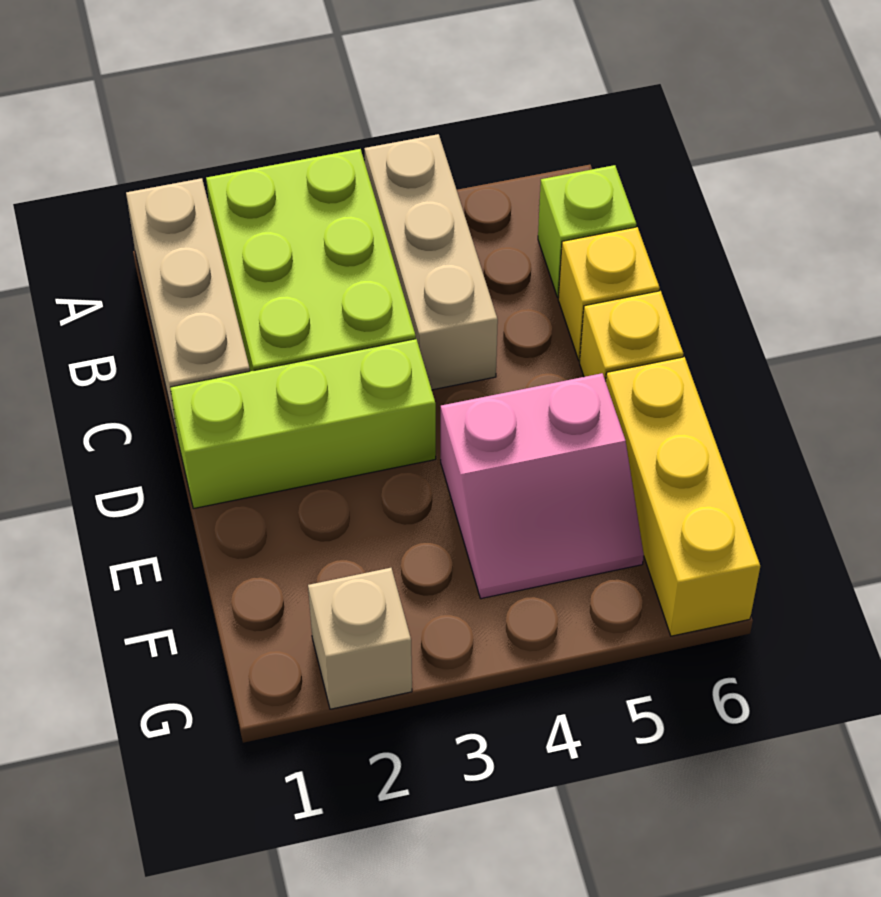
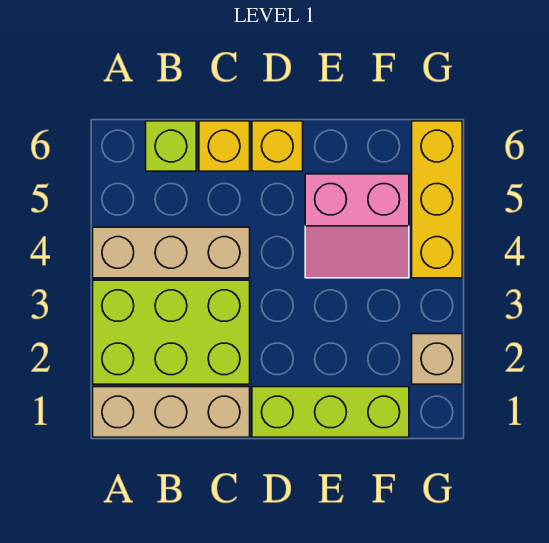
lime brick D1:D3 level 1 -> lime brick D1:F1 level 1
pink slope E4:F5 level 1 top E -> pink slope E4:F5 level 1 top 5
yellow brick E6:G6 level 1 -> yellow brick G4:G6 level 1

